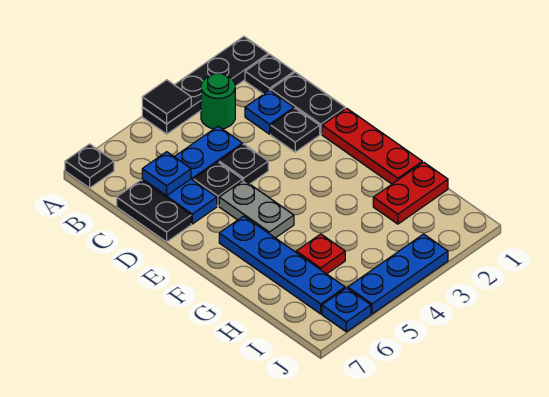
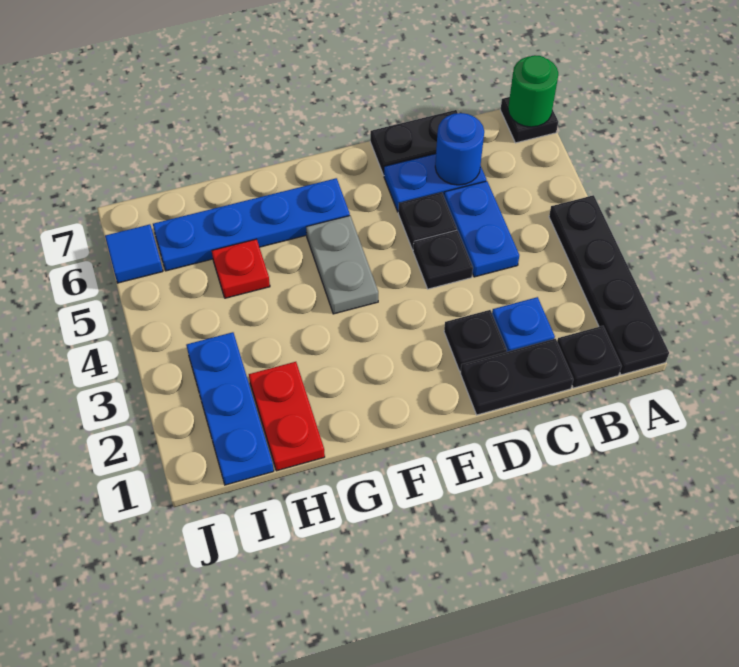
black tile A4 level 2 -> none
green round brick B3 level 1 -> green round brick A7 level 2
blue plate C6 level 2 -> blue round brick C6 level 2
red plate E1:G1 level 1 -> none
grey plate E5:F5 level 1 -> grey plate F4:F5 level 1
blue plate J3:J5 level 1 -> blue plate I1:I3 level 1
blue plate J6 level 1 -> blue tile J6 level 1

